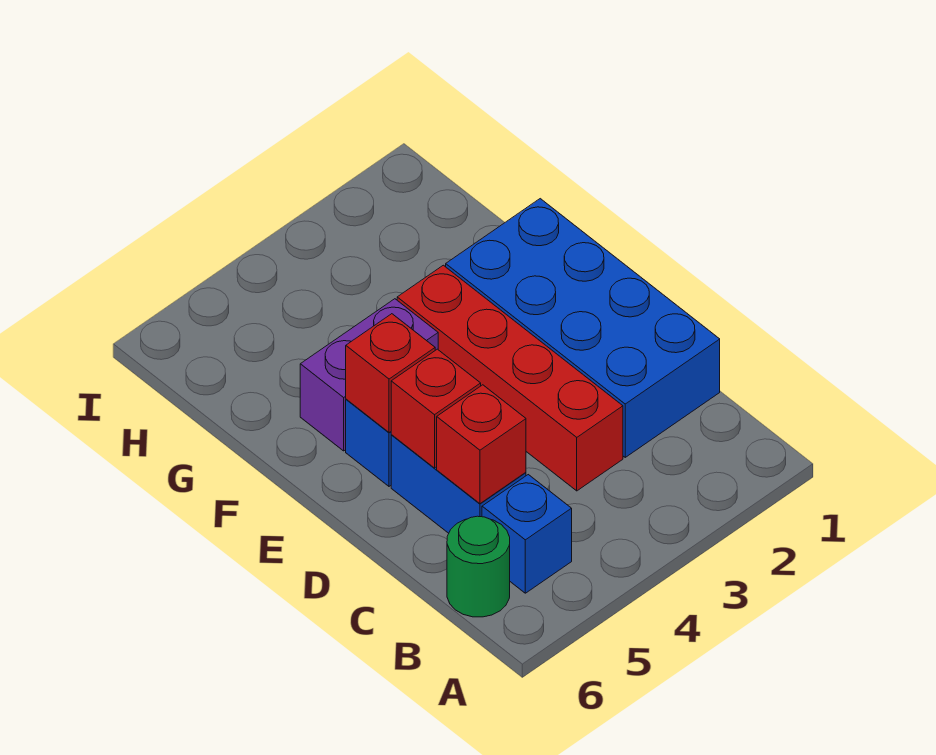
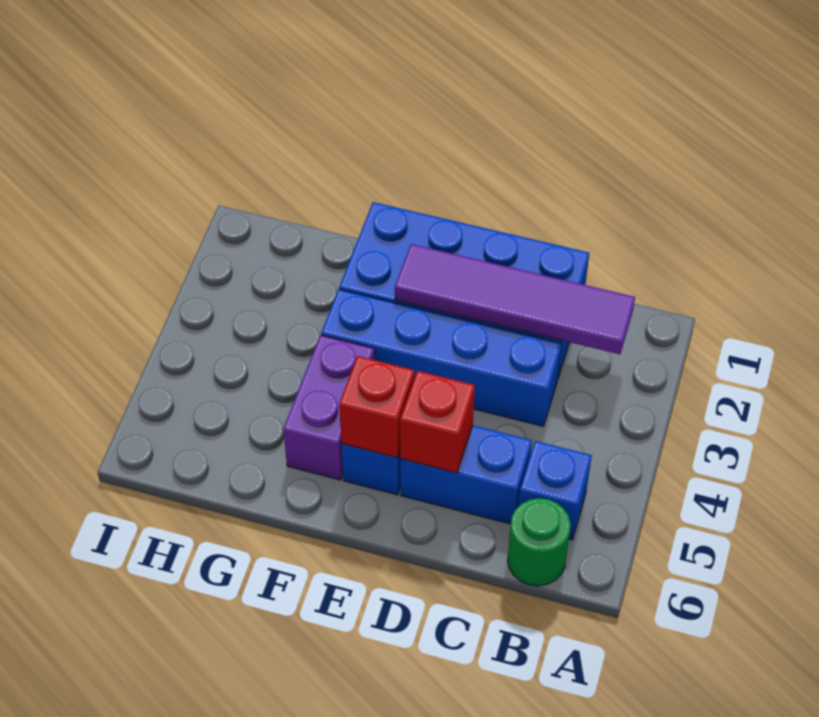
none -> purple tile B2:E2 level 2
red brick C3:F3 level 1 -> blue brick C3:F3 level 1
red brick C5 level 2 -> none

